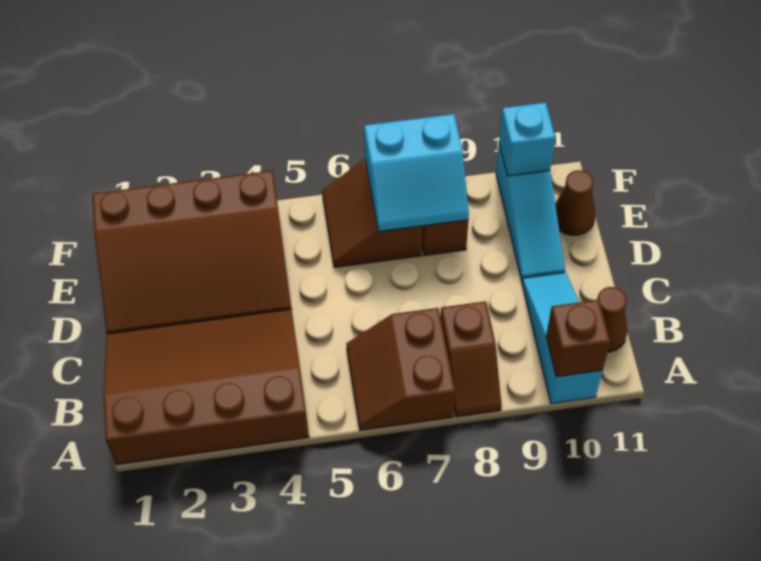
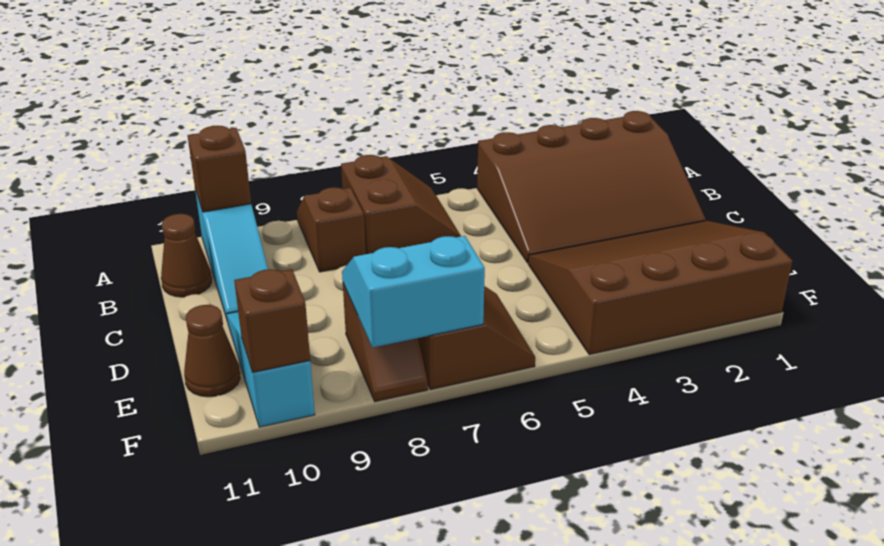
cyan brick F10 level 2 -> brown brick F10 level 2

